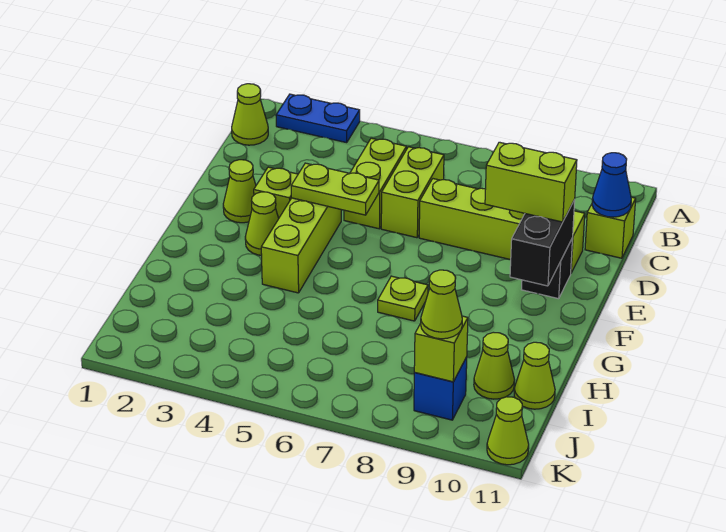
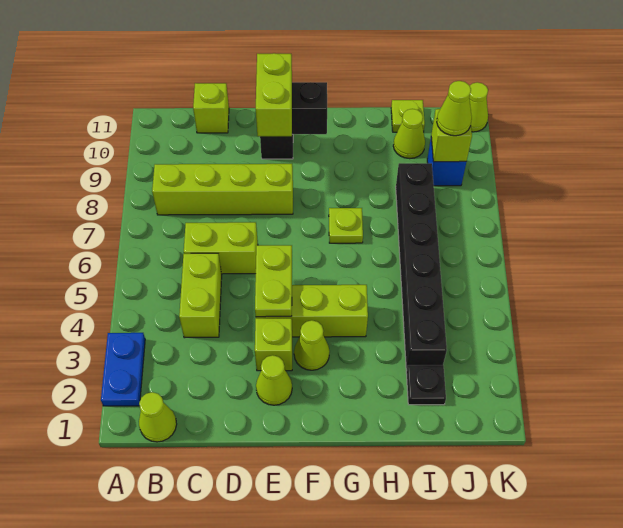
lime brick C5:D5 level 1 -> lime brick C4:C5 level 1
blue cone C11 level 2 -> none
lime brick D7:D10 level 1 -> lime brick B8:E8 level 1
none -> black plate I2 level 1
none -> black brick I3:I8 level 1
lime cone I11 level 1 -> lime plate I11 level 1

